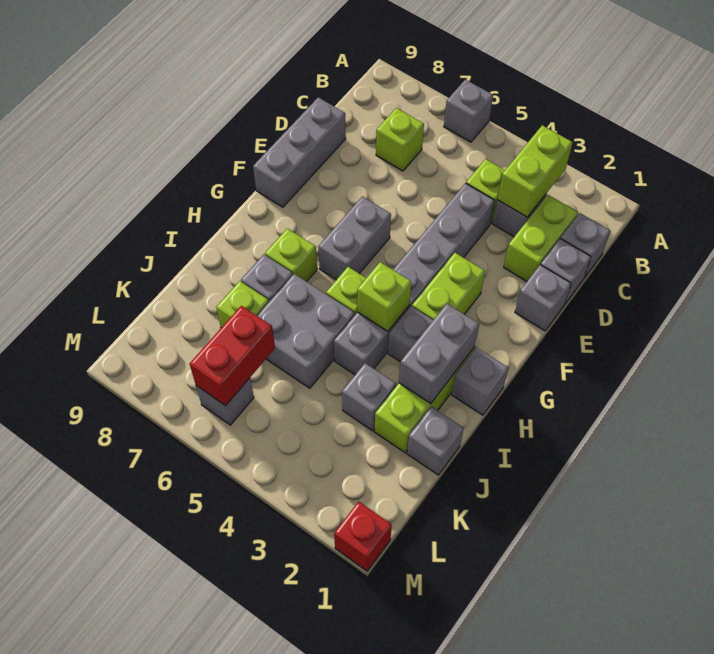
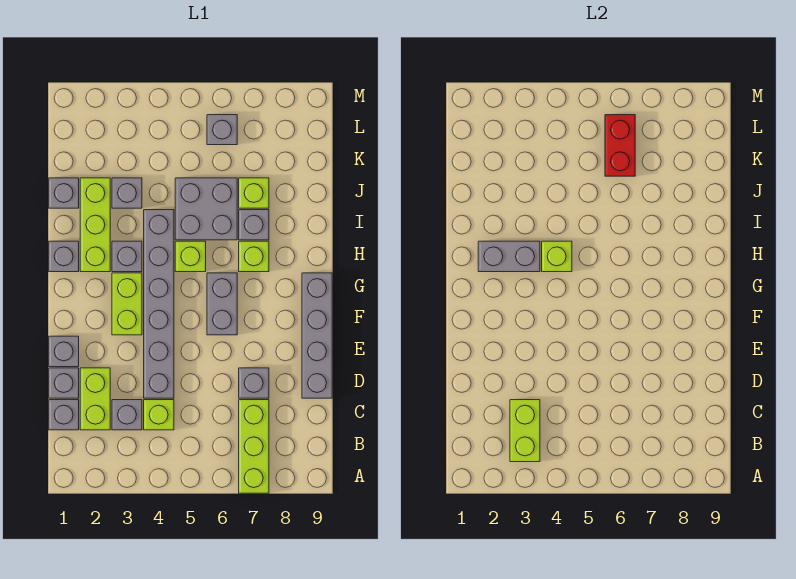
grey brick A6 level 1 -> grey brick D7 level 1
lime brick C7 level 1 -> lime brick A7:C7 level 1
grey brick D9:F9 level 1 -> grey brick D9:G9 level 1
grey brick H2:I2 level 2 -> grey brick H2:H3 level 2
red brick M1 level 1 -> none

